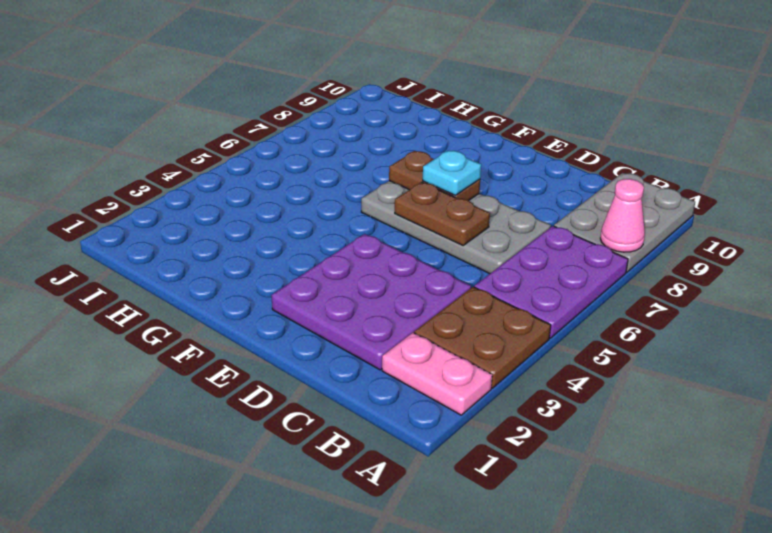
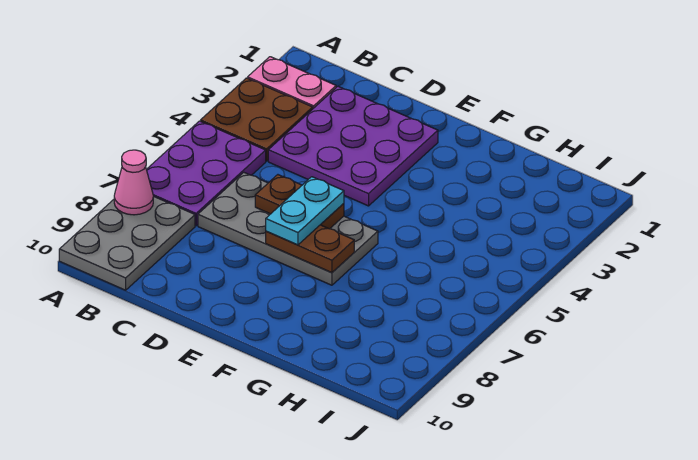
cyan plate E7 level 3 -> cyan plate E6:E7 level 3

